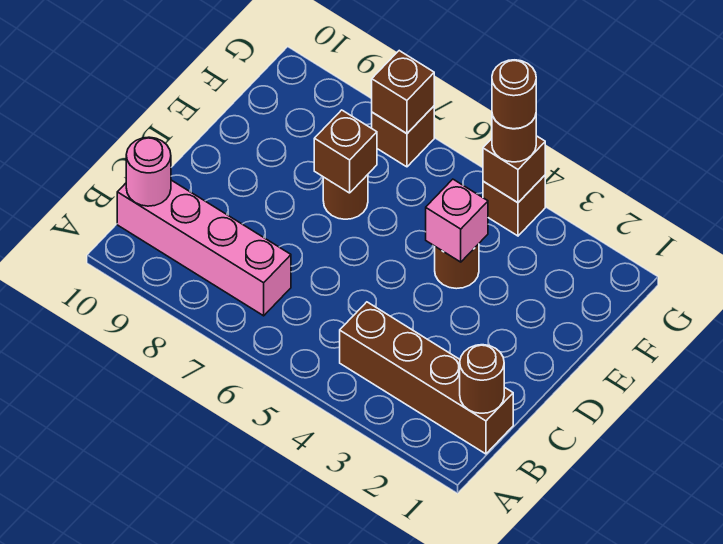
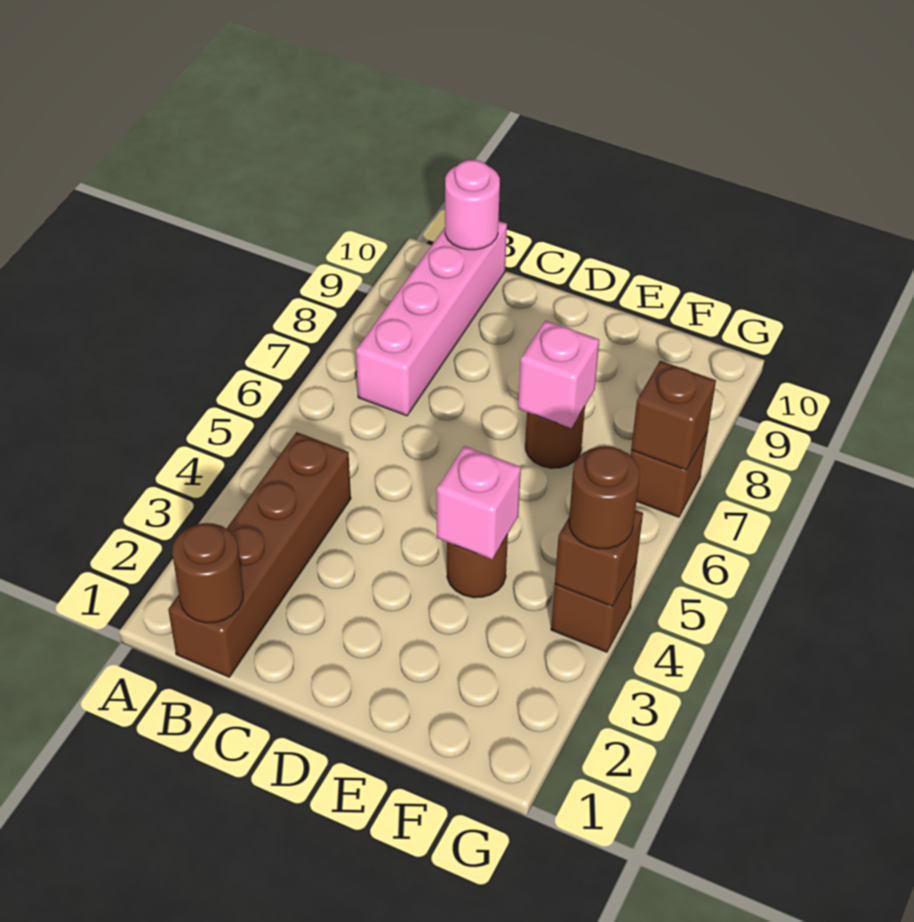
brown brick E7 level 2 -> pink brick E7 level 2
brown round brick G4 level 4 -> none

